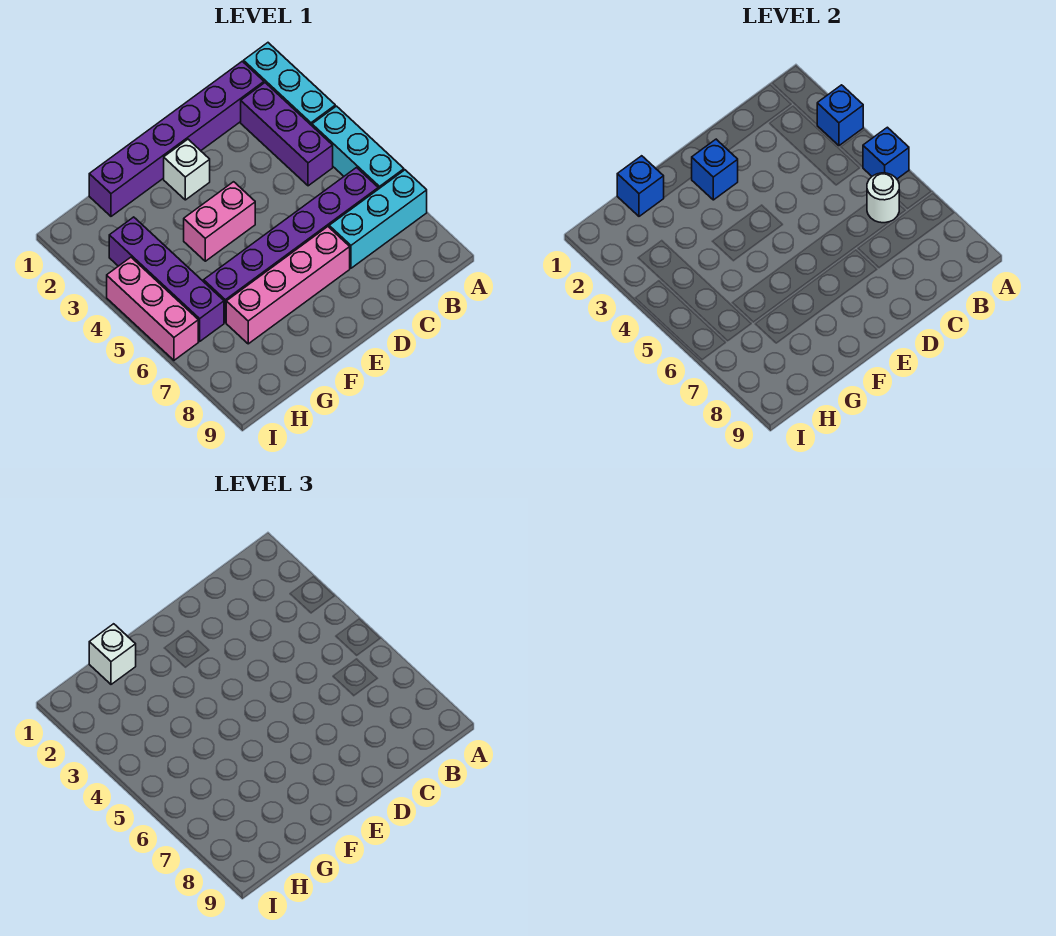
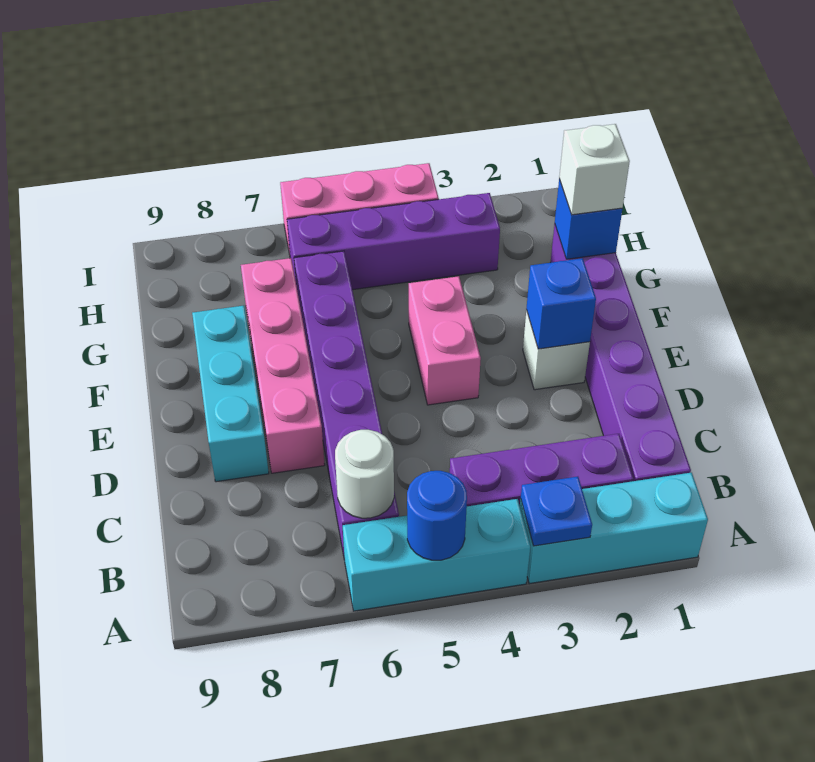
blue brick A3 level 2 -> blue plate A3 level 2
blue brick A5 level 2 -> blue round brick A5 level 2
cyan brick A7:C7 level 1 -> cyan brick D8:F8 level 1

